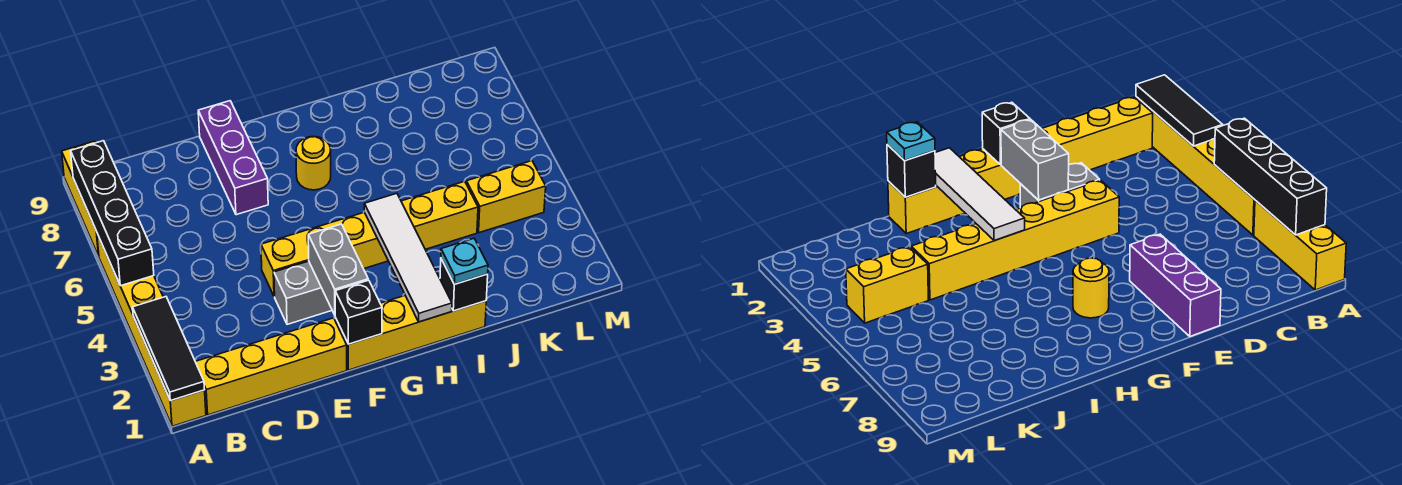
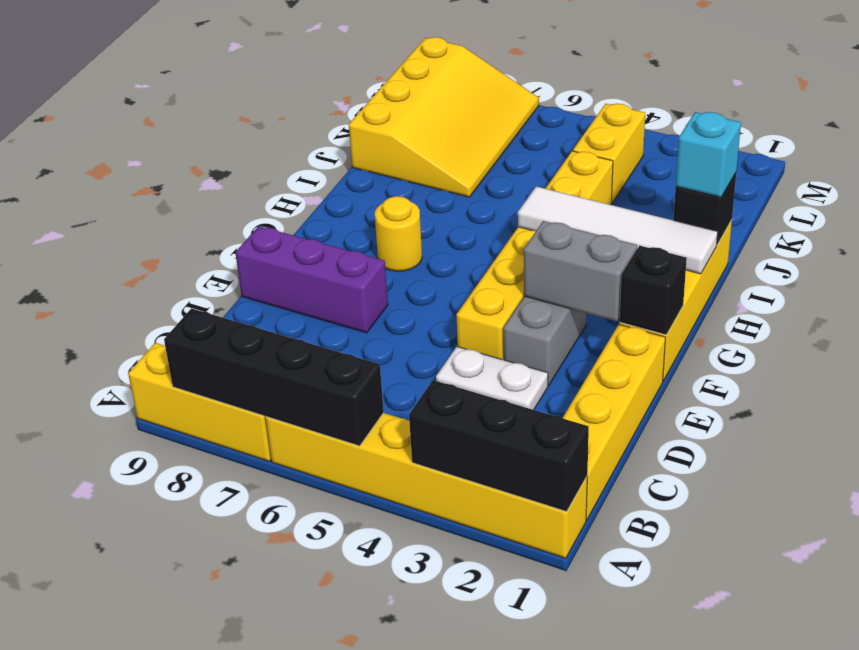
black tile A1:A3 level 2 -> black brick A1:A3 level 2
none -> white plate D3:D4 level 1
cyan plate I1 level 3 -> cyan brick I1 level 3
none -> yellow slope J7:M9 level 1 top 9

